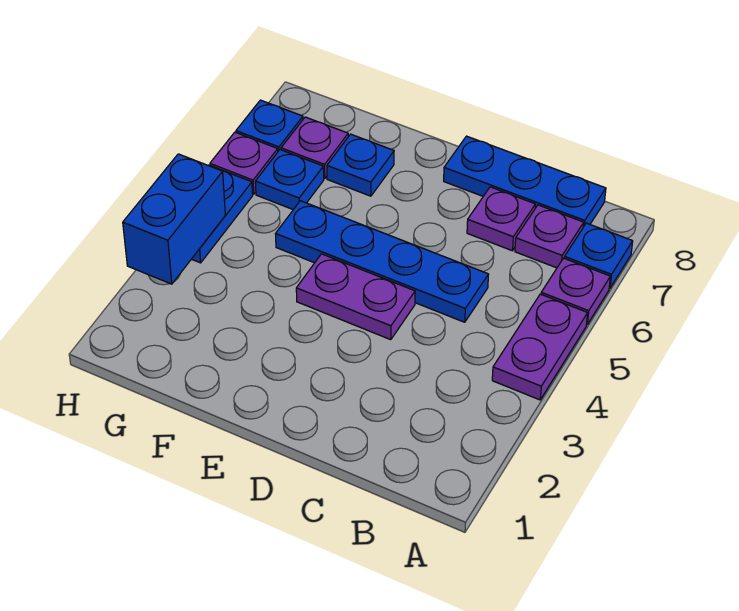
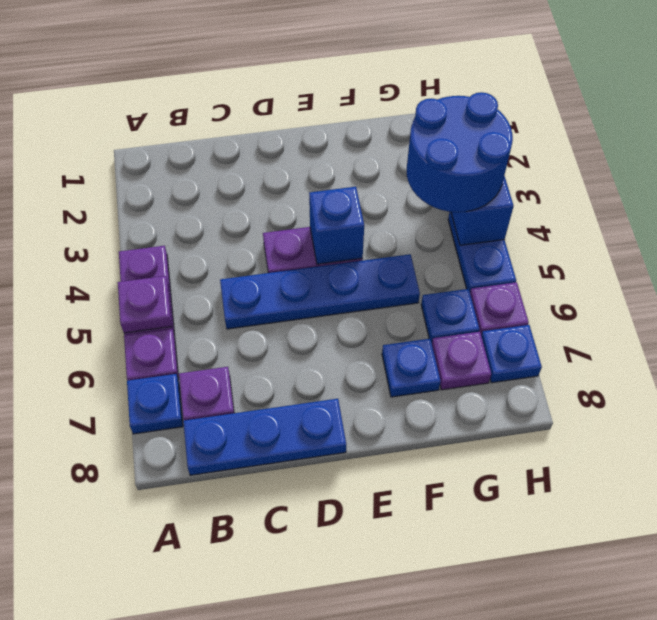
purple plate C7 level 1 -> purple plate A5 level 2
none -> blue brick E4 level 2
none -> blue round brick G3:H4 level 3

